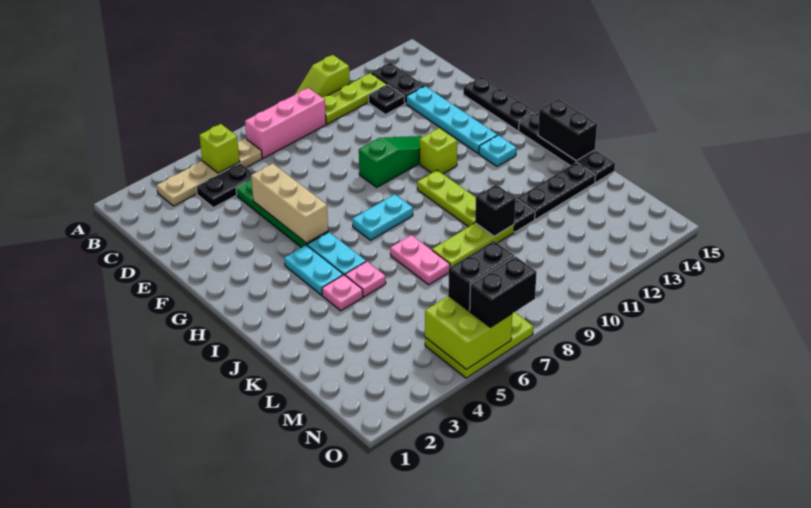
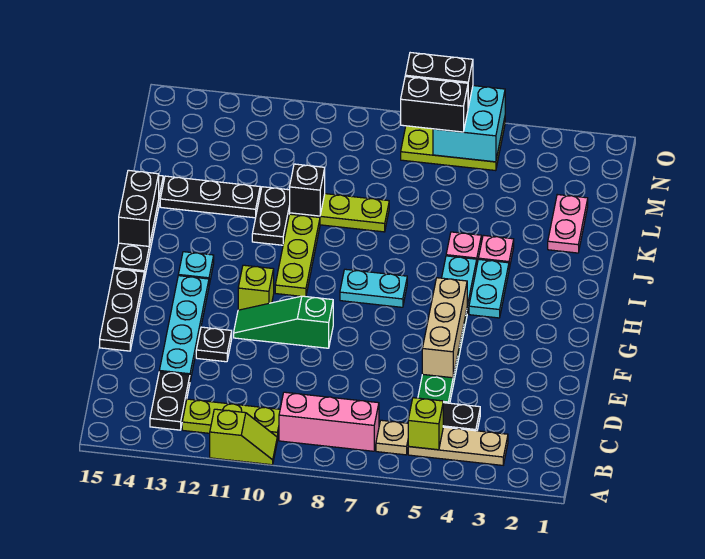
black plate C12 level 1 -> black plate E12 level 1
pink plate J7:K7 level 1 -> pink plate K2:L2 level 1
lime brick N5:O6 level 2 -> cyan brick N5:O6 level 2

